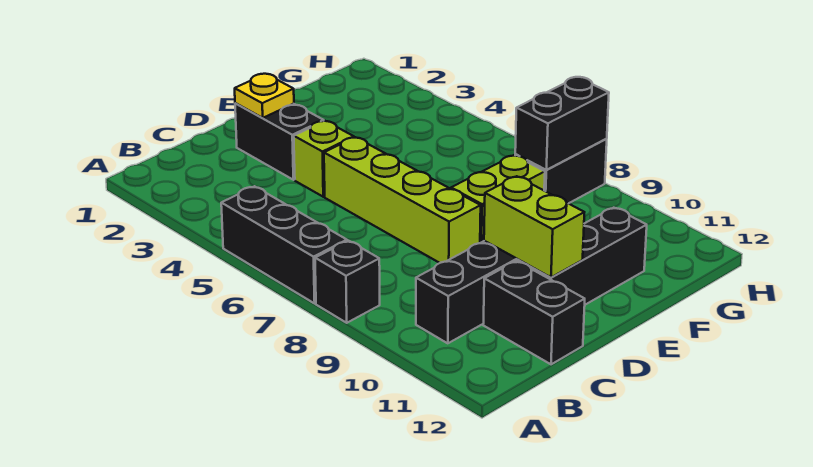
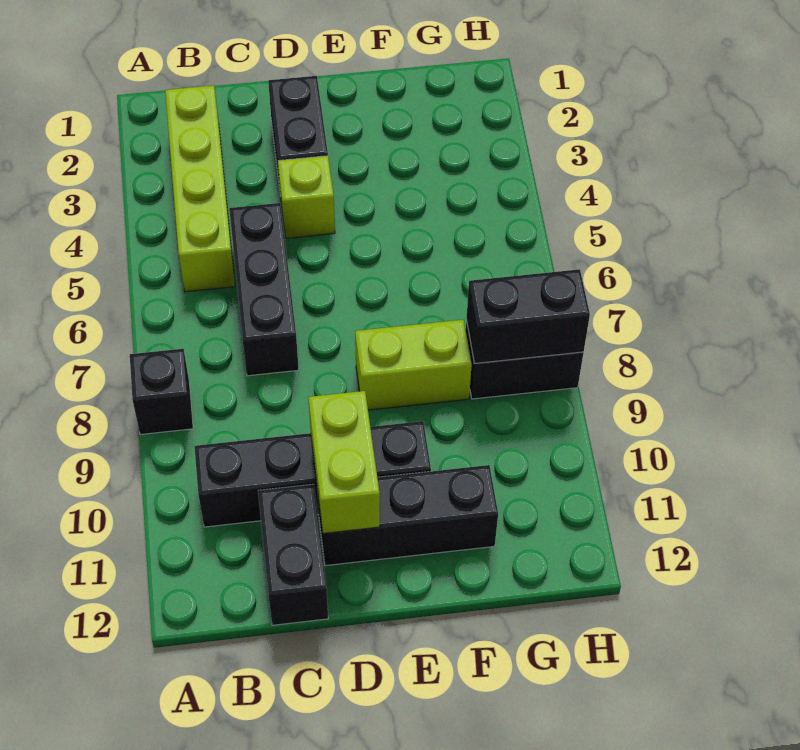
black brick A5:A7 level 1 -> black brick C5:C7 level 1
yellow plate D2 level 2 -> none
lime brick D5:D8 level 1 -> lime brick B2:B5 level 1

